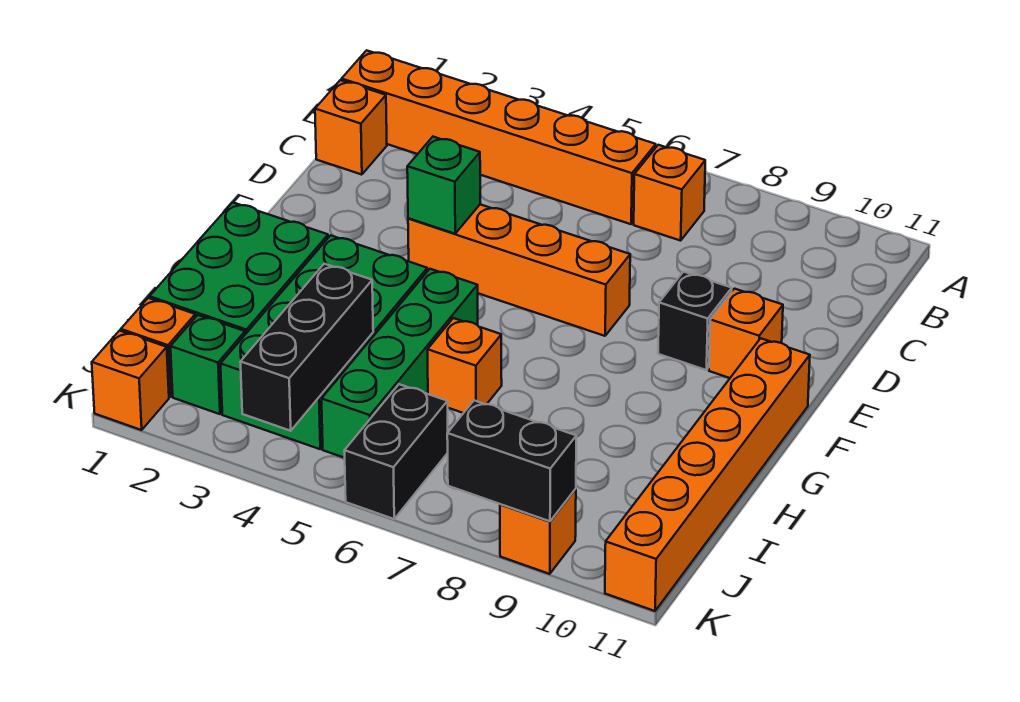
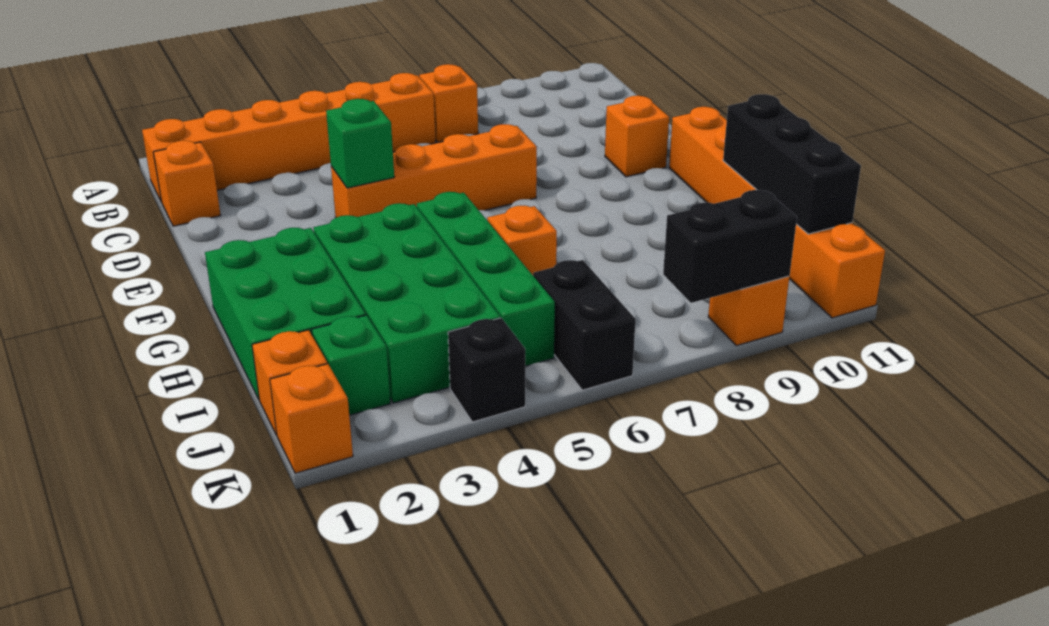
black brick E9 level 1 -> black brick K4 level 1
black brick I4:K4 level 2 -> black brick H11:J11 level 2

